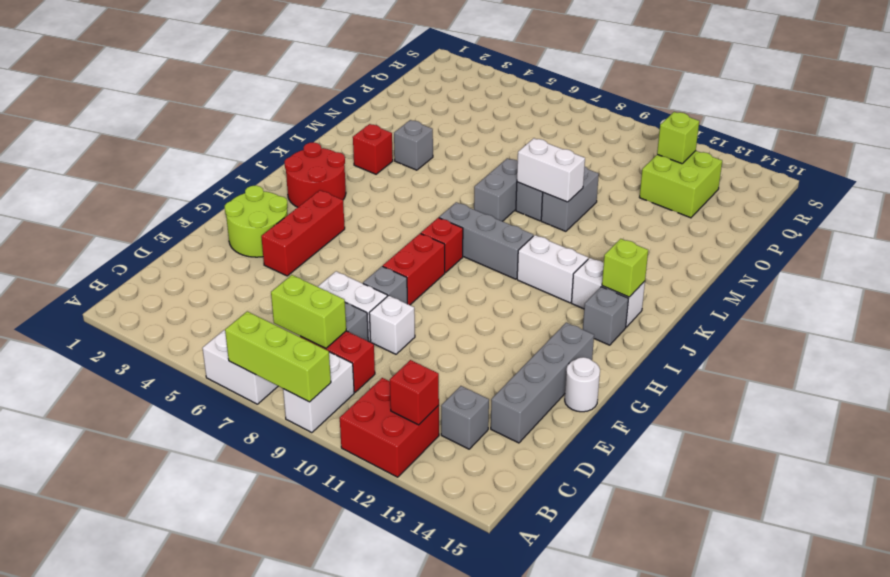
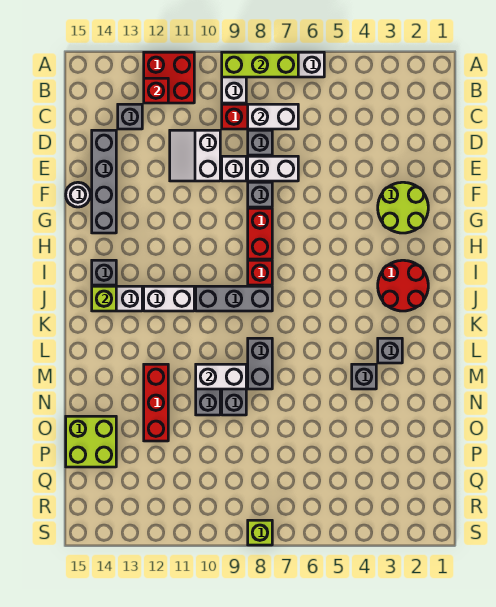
lime brick C7:C8 level 2 -> white brick C7:C8 level 2
none -> white slope D10:E11 level 1 top 10
red brick F4:H4 level 1 -> red brick M12:O12 level 1
red brick L3 level 1 -> grey brick L3 level 1
lime brick P12:Q13 level 1 -> lime brick O14:P15 level 1
lime brick Q12 level 2 -> lime brick S8 level 1

